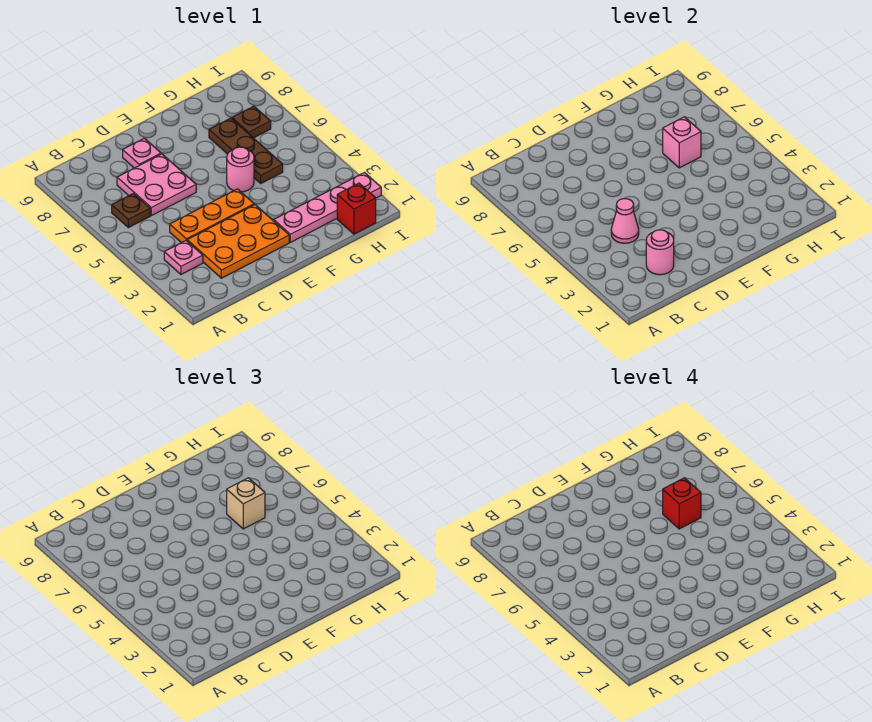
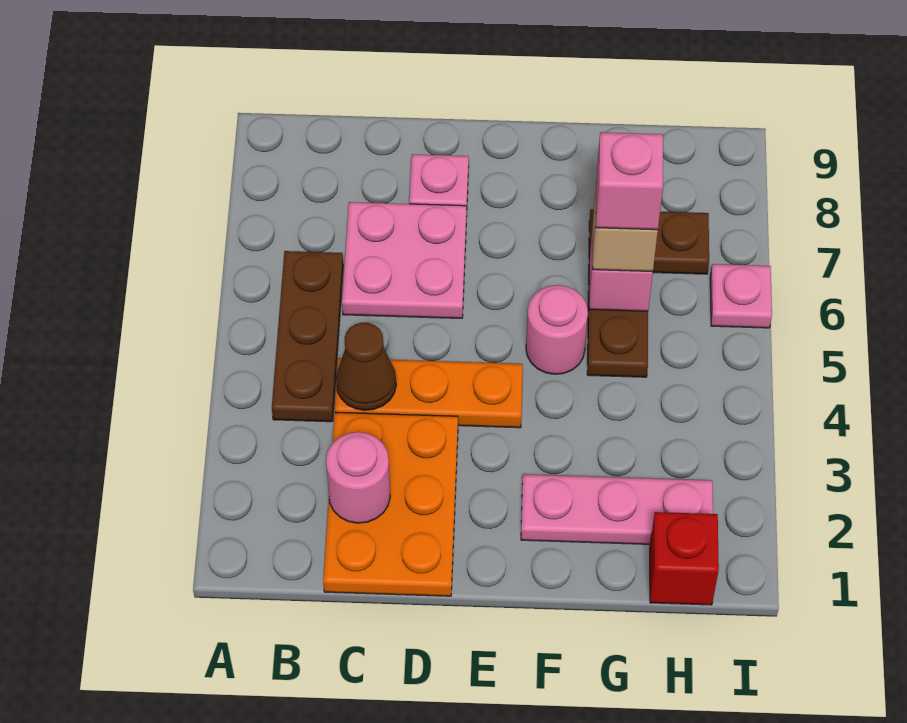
pink plate B3 level 1 -> pink plate I6 level 1
brown plate B6 level 1 -> brown plate B4:B6 level 1
orange plate C2:E3 level 1 -> orange plate C1:D3 level 1
pink cone C4 level 2 -> brown cone C4 level 2
pink plate F2:I2 level 1 -> pink plate F2:H2 level 1
red brick G6 level 4 -> pink brick G6 level 4

